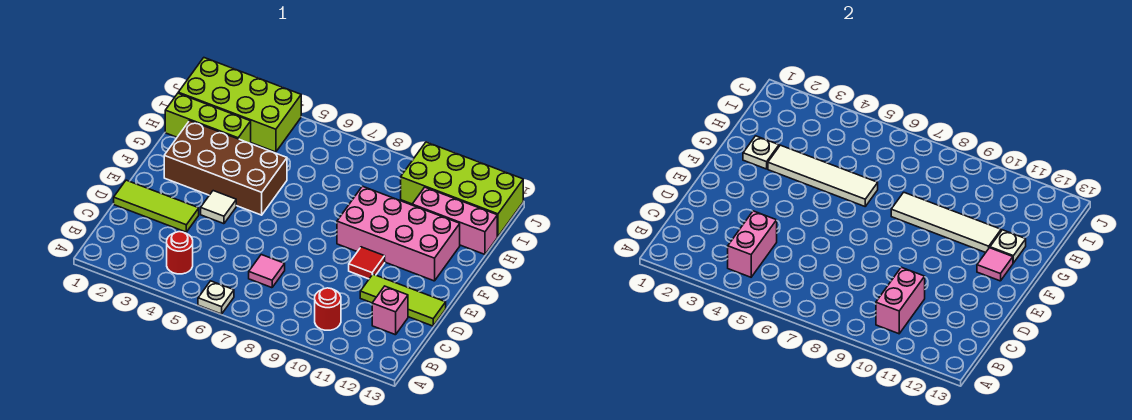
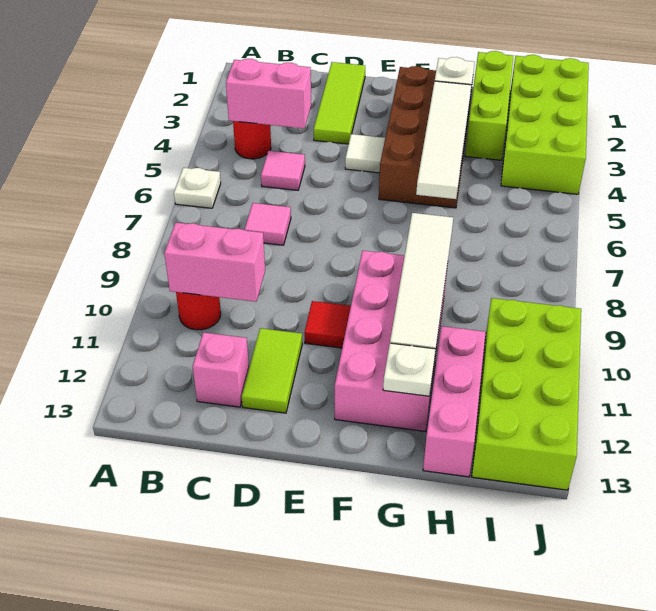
lime tile D11:D13 level 1 -> lime tile D11:D12 level 1
pink tile F12 level 2 -> pink tile C5 level 1

